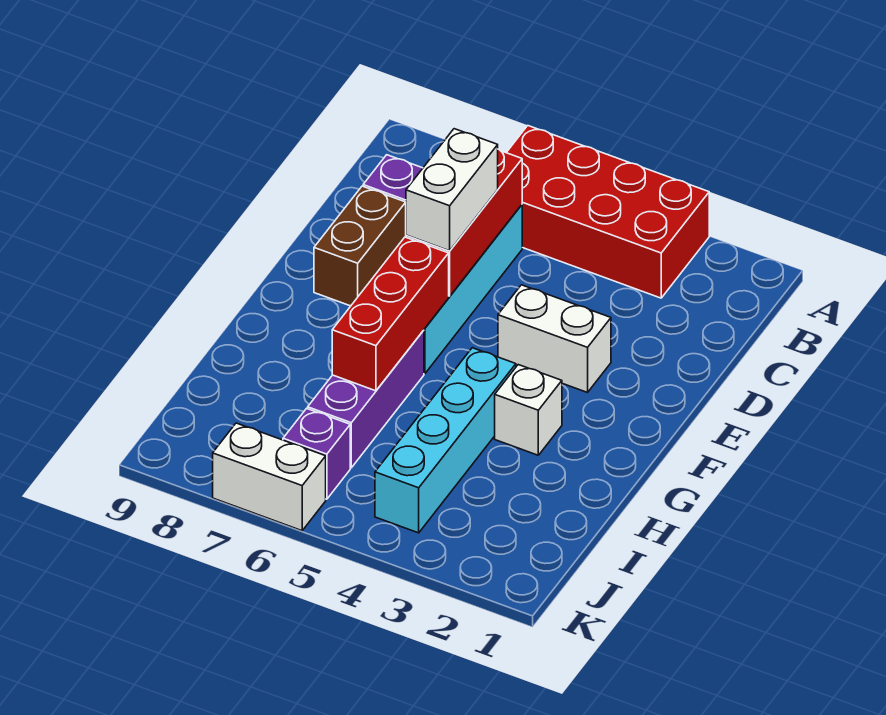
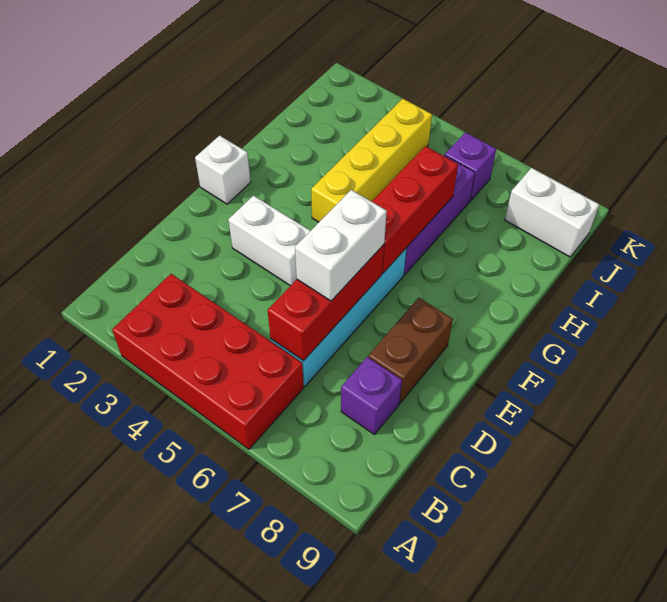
white brick G3 level 1 -> white brick F1 level 1
cyan brick G4:J4 level 1 -> yellow brick G4:J4 level 1
white brick K6:K7 level 1 -> white brick J8:J9 level 1

